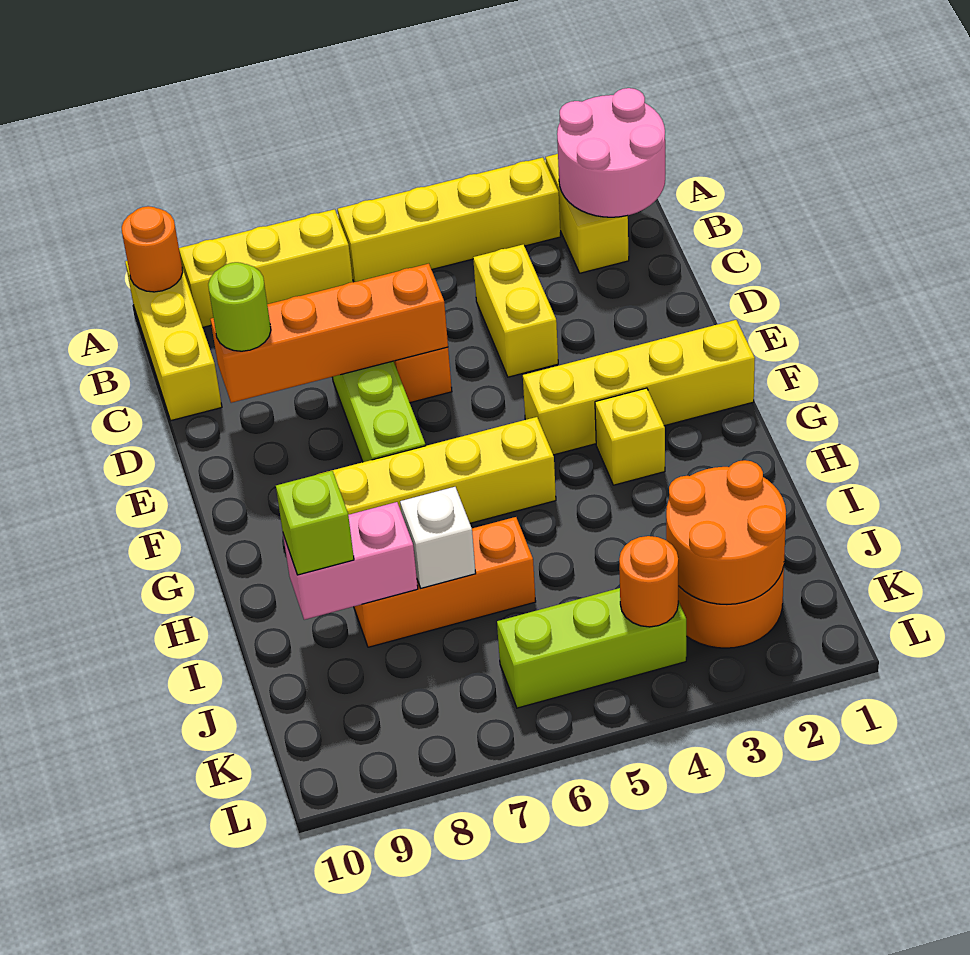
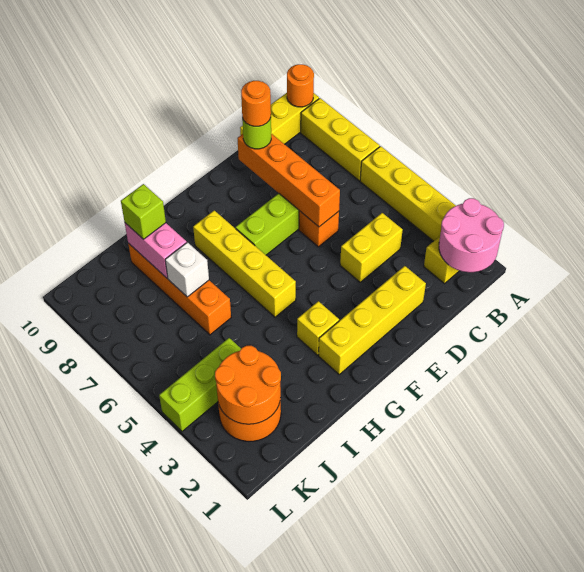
yellow brick F1:F4 level 1 -> yellow brick D2:G2 level 1
orange brick I6:I8 level 1 -> orange brick I6:I9 level 1
lime brick K4:K6 level 1 -> lime brick J4:L4 level 1
orange round brick K4 level 2 -> orange round brick D9 level 4

